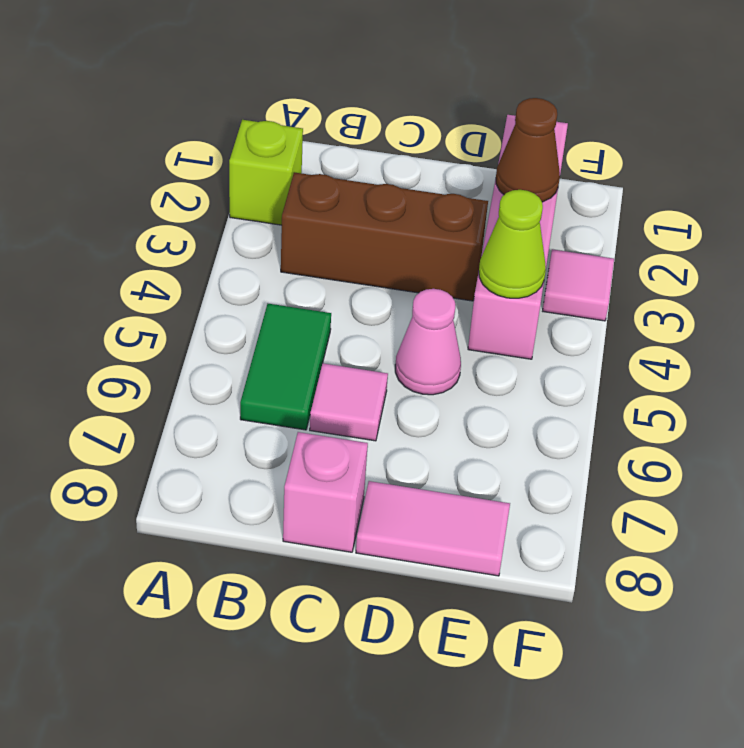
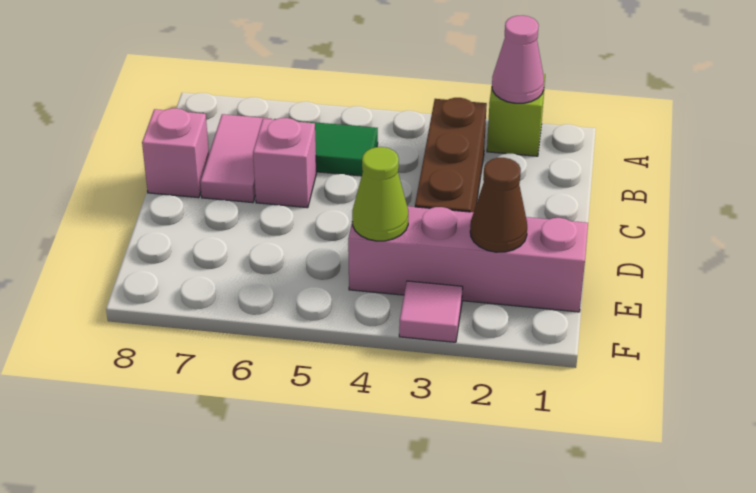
pink tile C6 level 1 -> pink brick C6 level 1
pink cone D5 level 1 -> pink cone A2 level 2
pink tile D8:E8 level 1 -> pink tile B7:C7 level 1

